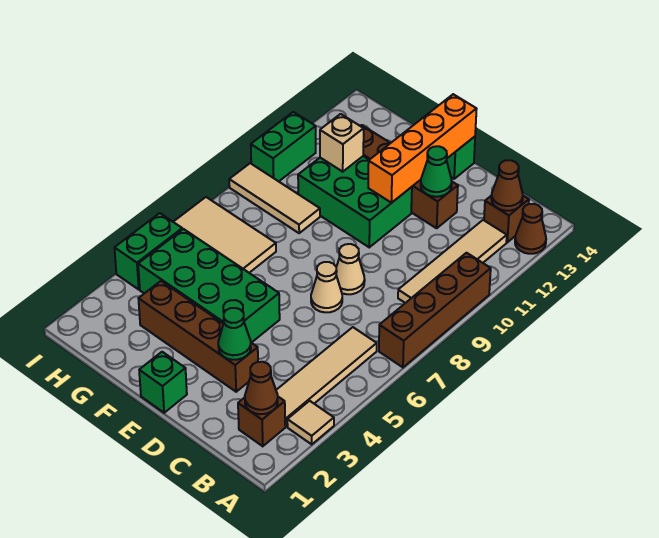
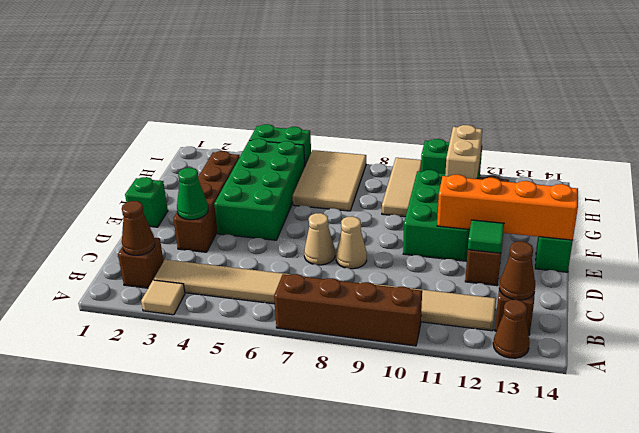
green cone D12 level 2 -> green tile D12 level 2
tan brick G11 level 2 -> tan brick G11:H11 level 2

